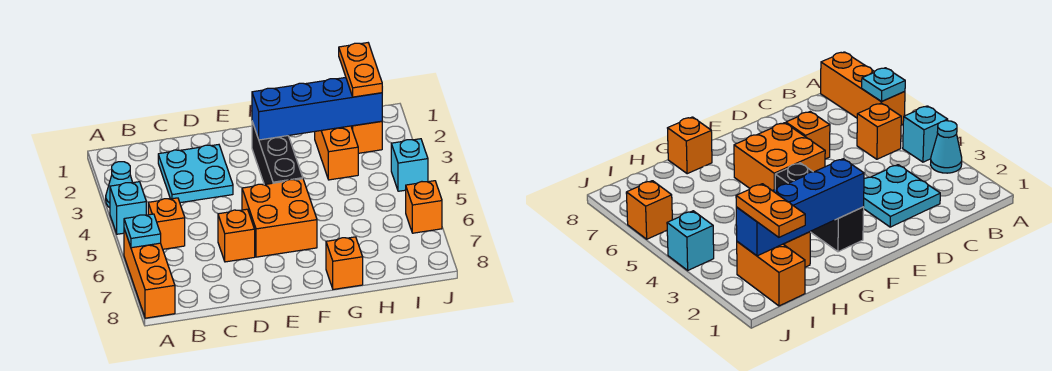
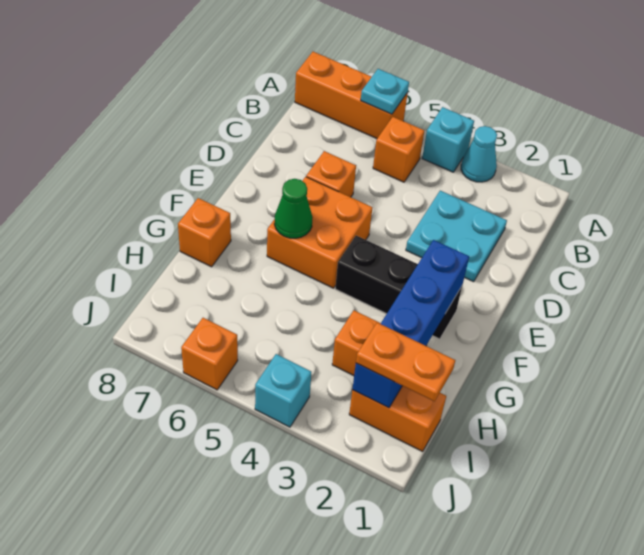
none -> green cone F6 level 2

